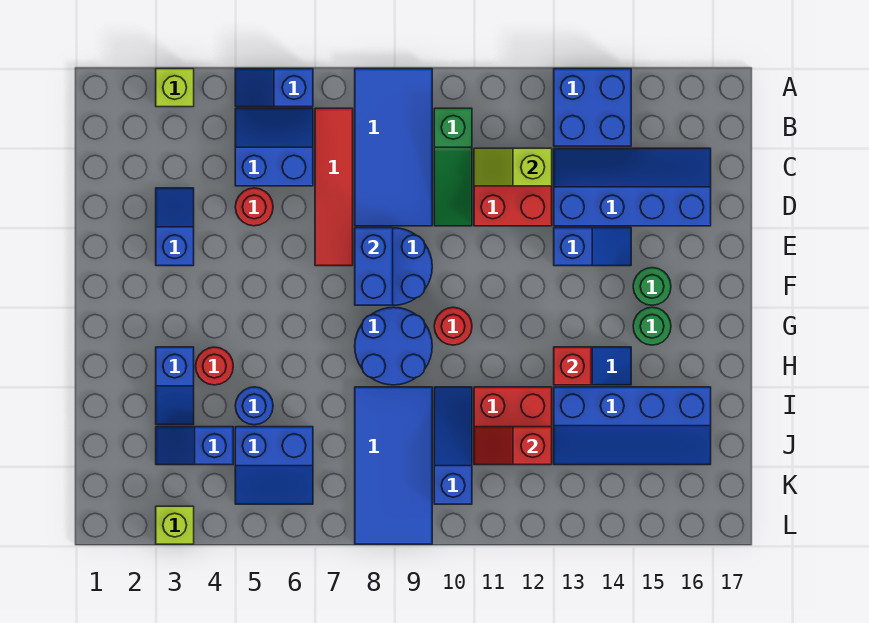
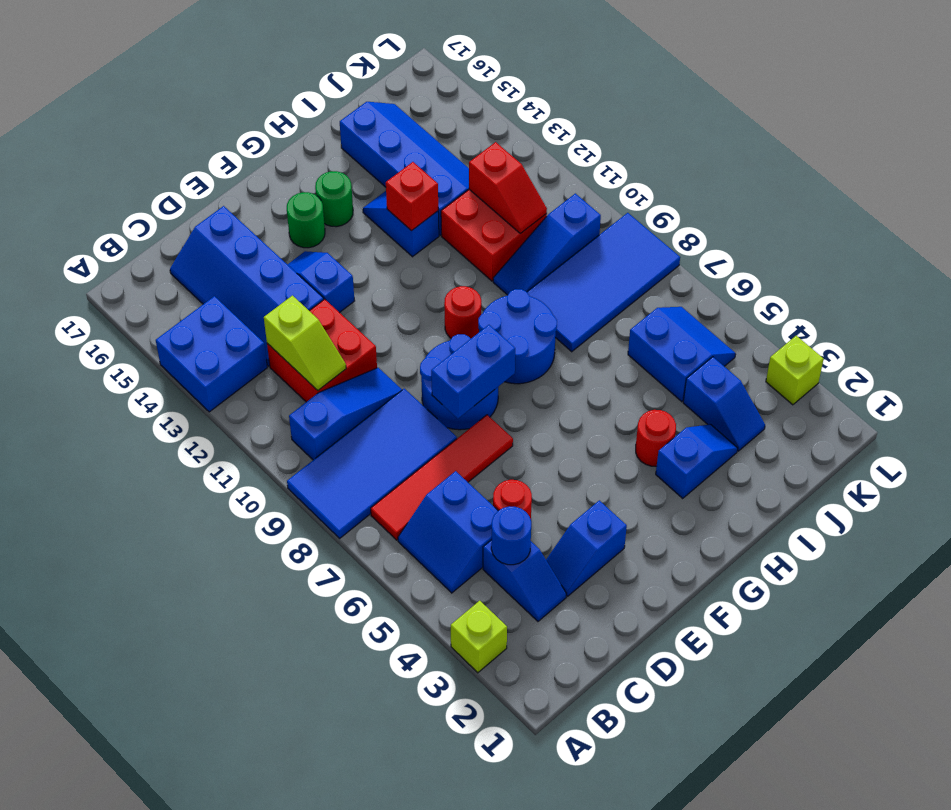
blue slope A5:A6 level 1 top 6 -> blue slope C3:C4 level 1 top 4
green slope B10:D10 level 1 top B -> blue slope B10:D10 level 1 top B
blue round brick I5 level 1 -> blue round brick C4 level 2

